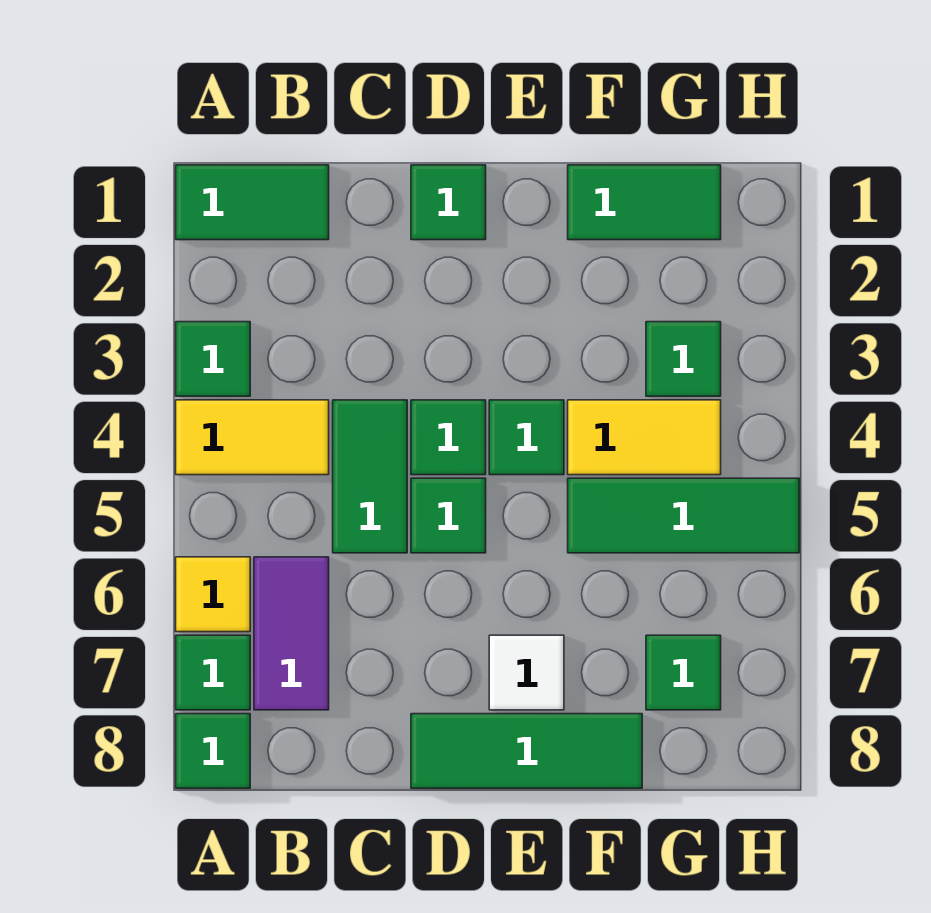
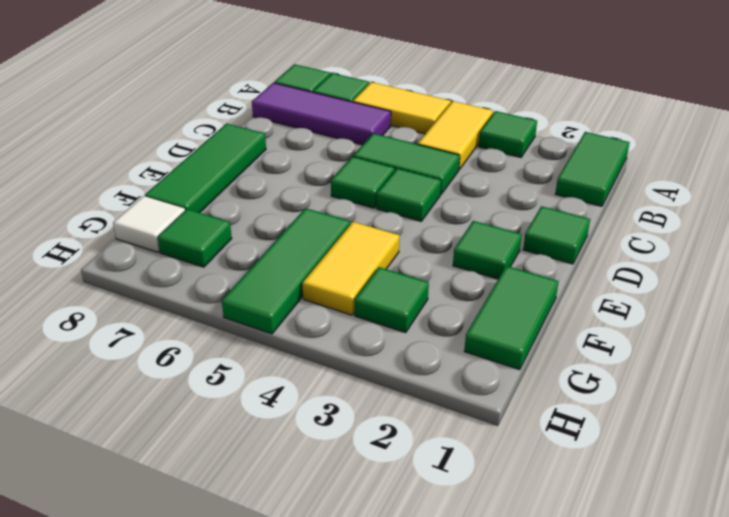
yellow tile A6 level 1 -> yellow tile A5:A6 level 1
purple tile B6:B7 level 1 -> purple tile B6:B8 level 1
green tile E4 level 1 -> green tile E2 level 1
white tile E7 level 1 -> white tile G8 level 1

